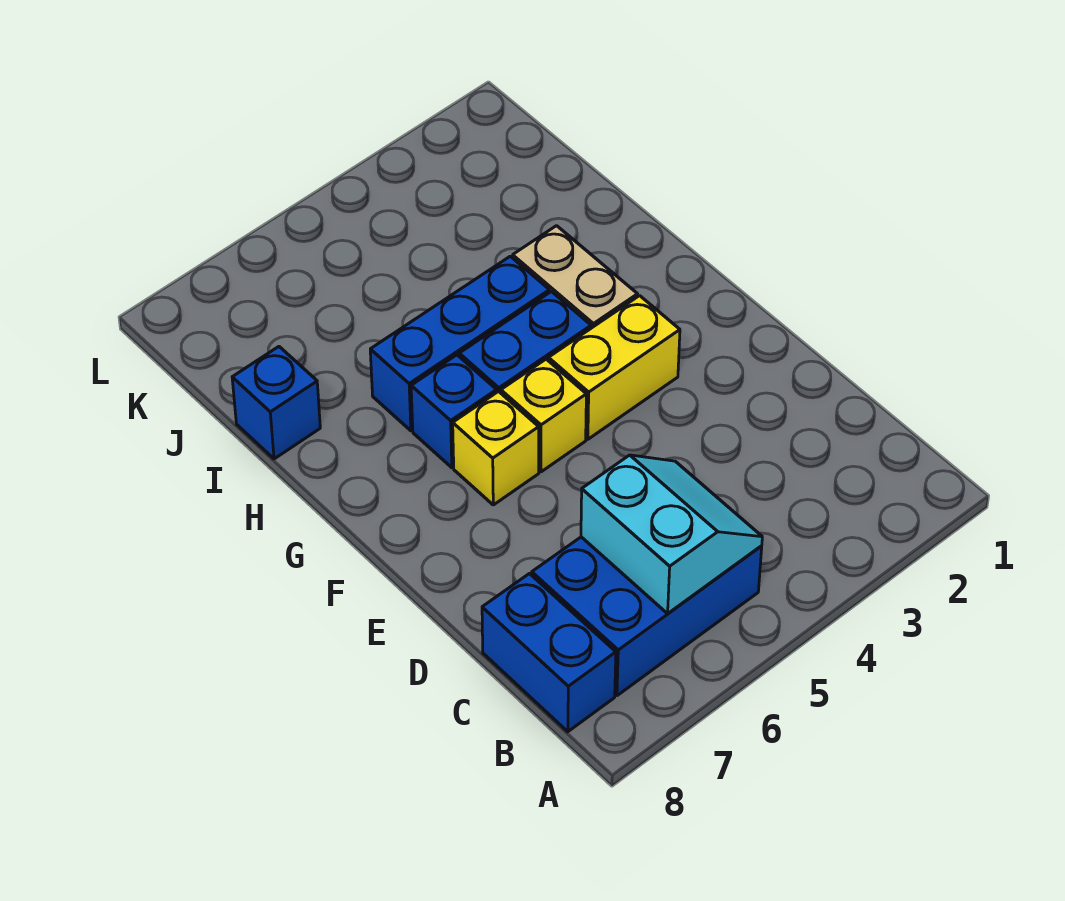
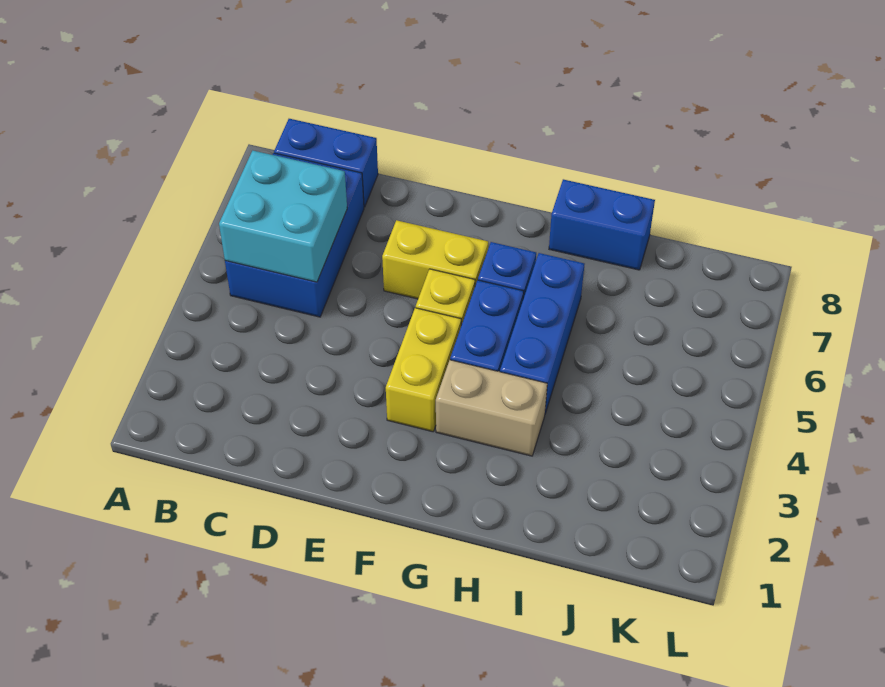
cyan slope B5:C6 level 2 top 6 -> cyan brick B5:C6 level 2
yellow brick F6 level 1 -> yellow brick E6:F6 level 1
blue brick I8 level 1 -> blue brick H8:I8 level 1

